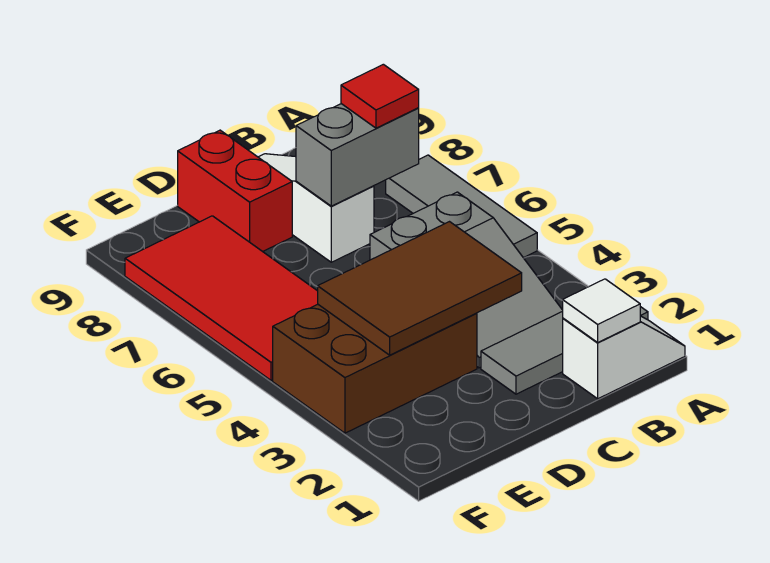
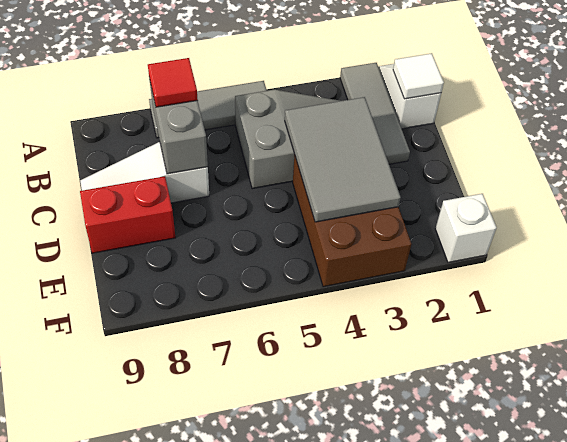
brown tile C3:E4 level 2 -> grey tile C3:E4 level 2
red tile E5:F8 level 1 -> none
none -> white brick F1 level 1

